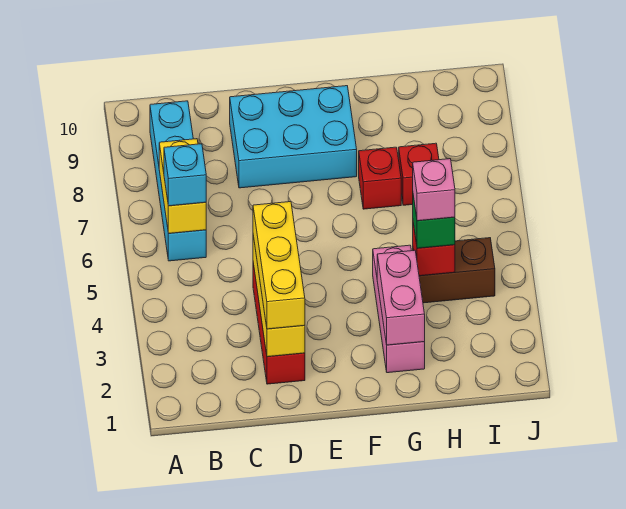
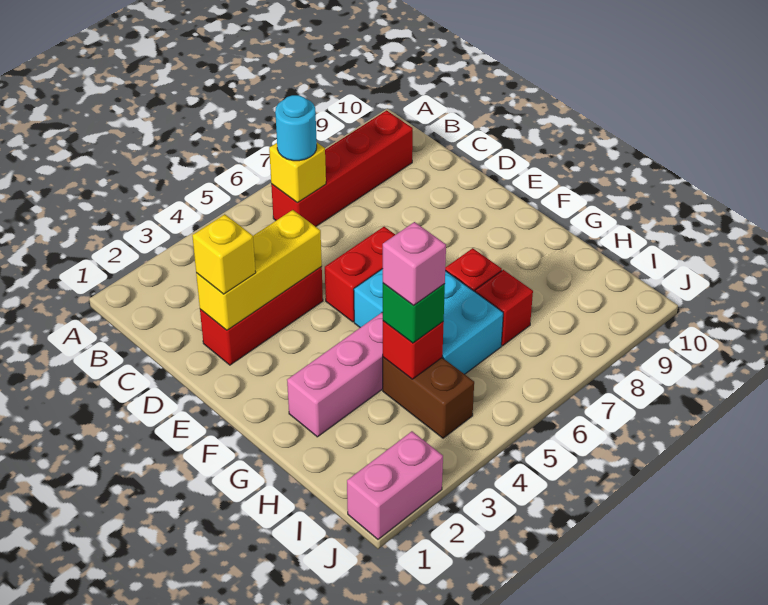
cyan brick B6:B9 level 1 -> red brick B6:B9 level 1
yellow brick B6:B7 level 2 -> yellow brick B6 level 2
cyan brick B6 level 3 -> cyan round brick B6 level 3
yellow brick D2:D4 level 3 -> yellow brick D2 level 3
cyan brick D8:F9 level 1 -> cyan brick F5:H6 level 1
none -> red brick E5:E6 level 1
pink brick G2:G3 level 2 -> pink brick J1:J2 level 1

